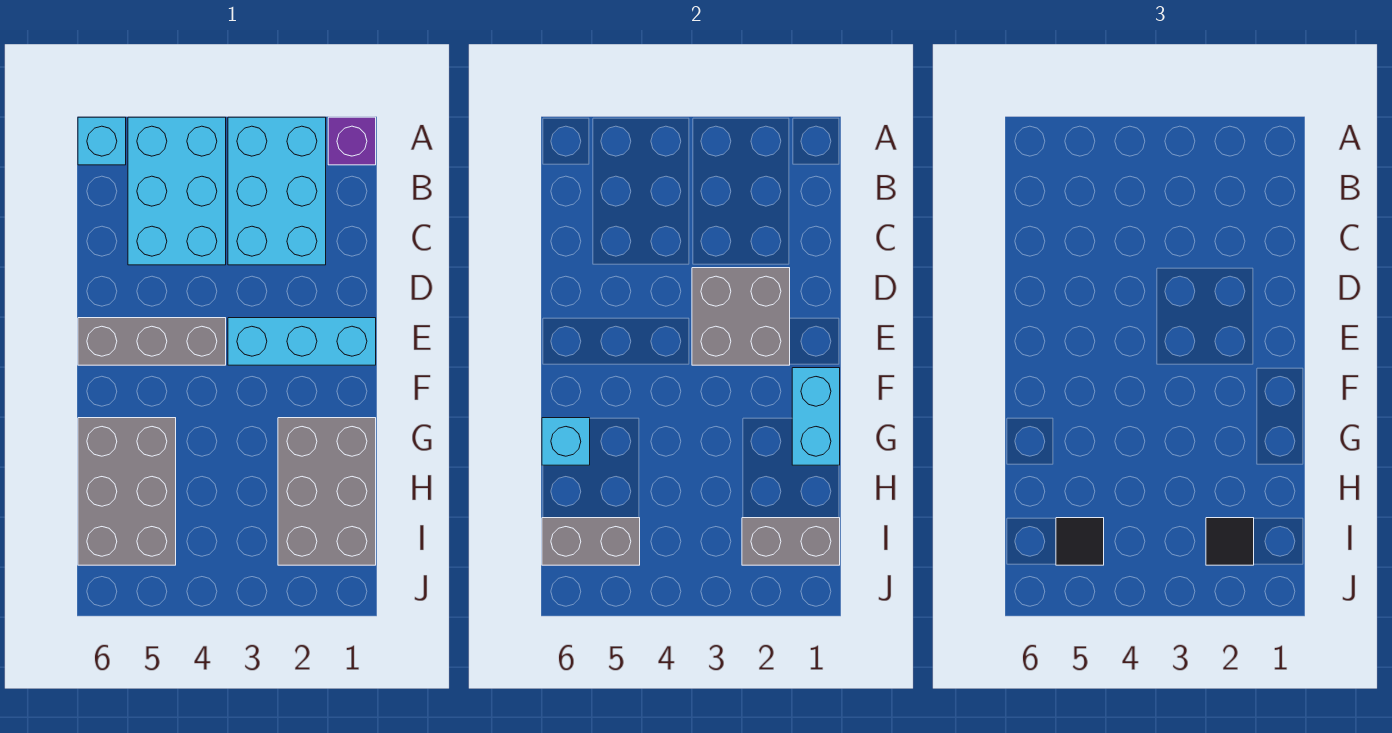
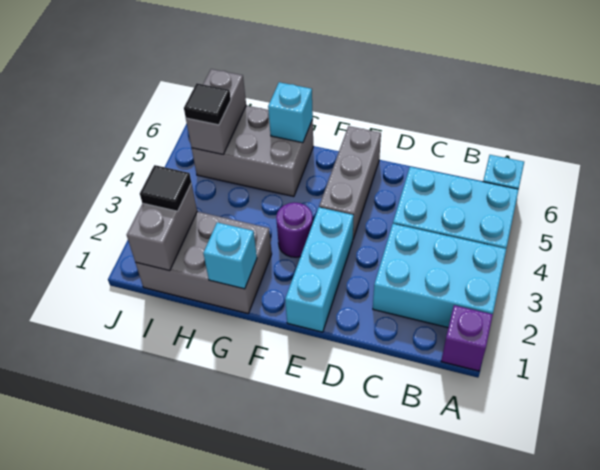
grey brick D2:E3 level 2 -> none
cyan brick F1:G1 level 2 -> cyan brick G1 level 2
none -> purple round brick F3 level 1

